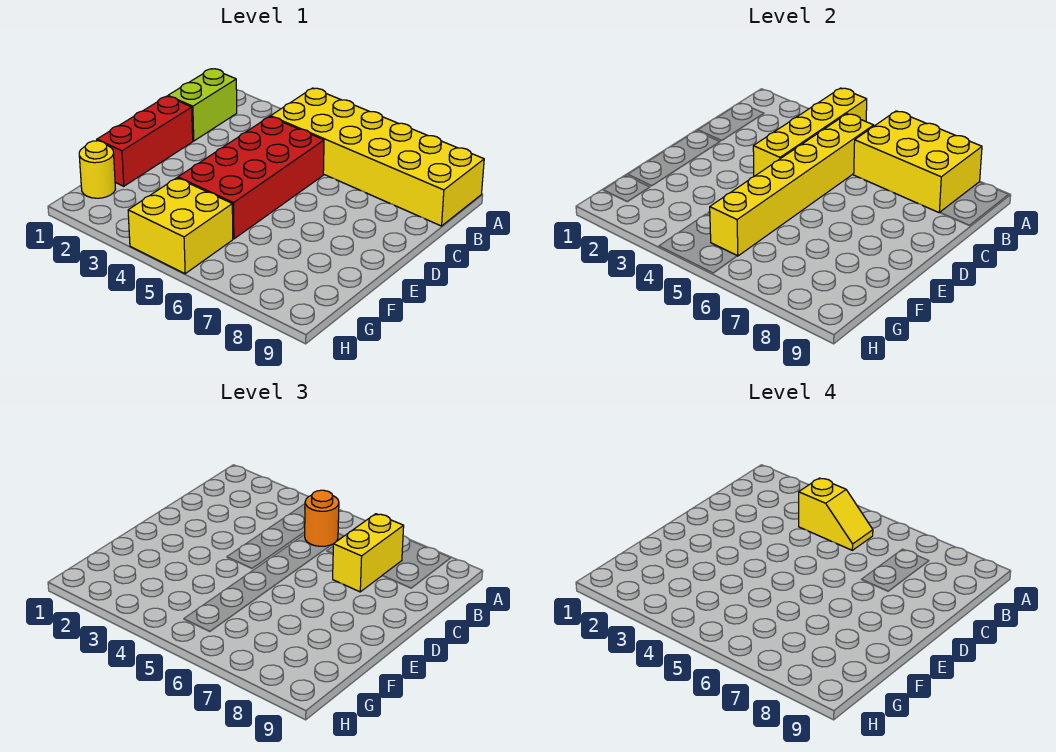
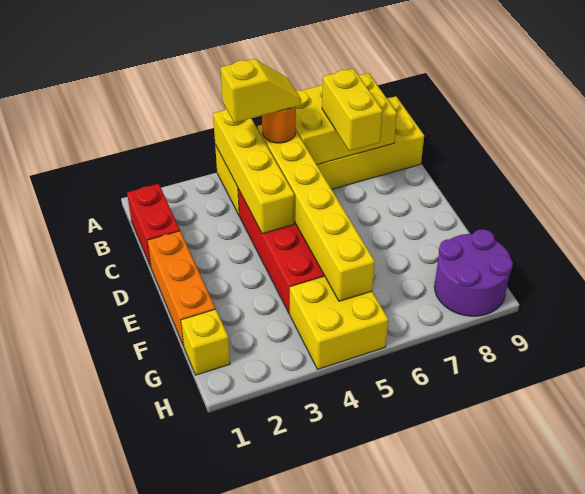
lime brick B1:C1 level 1 -> red brick B1:C1 level 1
red brick D1:F1 level 1 -> orange brick D1:F1 level 1
yellow round brick G1 level 1 -> yellow brick G1 level 1
none -> purple round brick G8:H9 level 1

